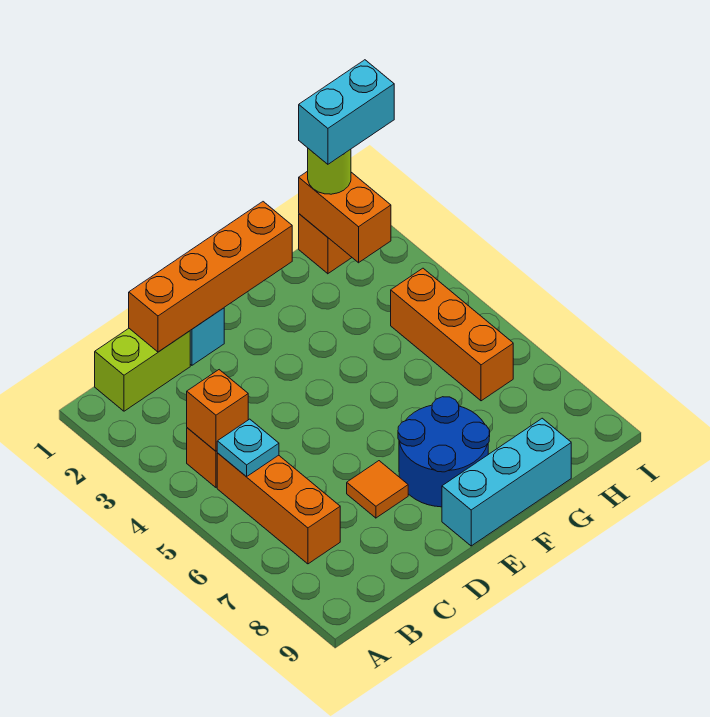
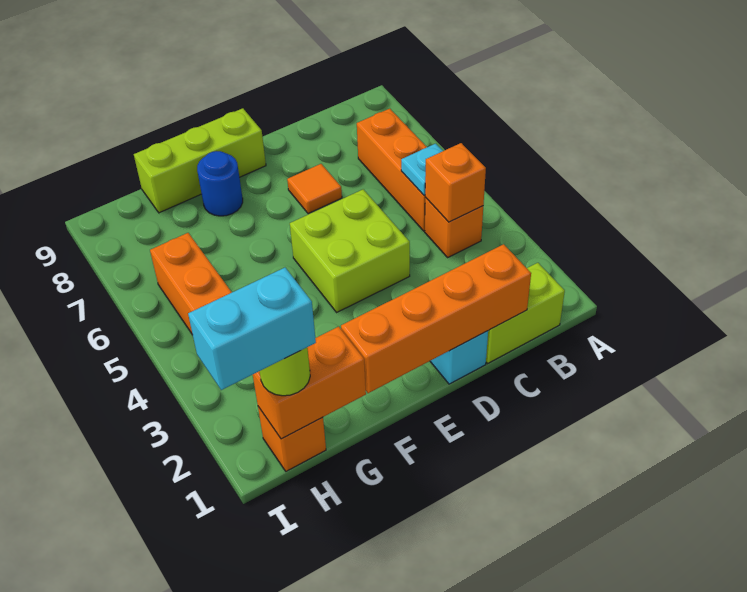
none -> lime brick D4:E5 level 1
blue round brick E7:F8 level 1 -> blue round brick F8 level 1
cyan brick E9:G9 level 1 -> lime brick E9:G9 level 1
orange brick H1:H2 level 2 -> orange brick G1:H1 level 2

